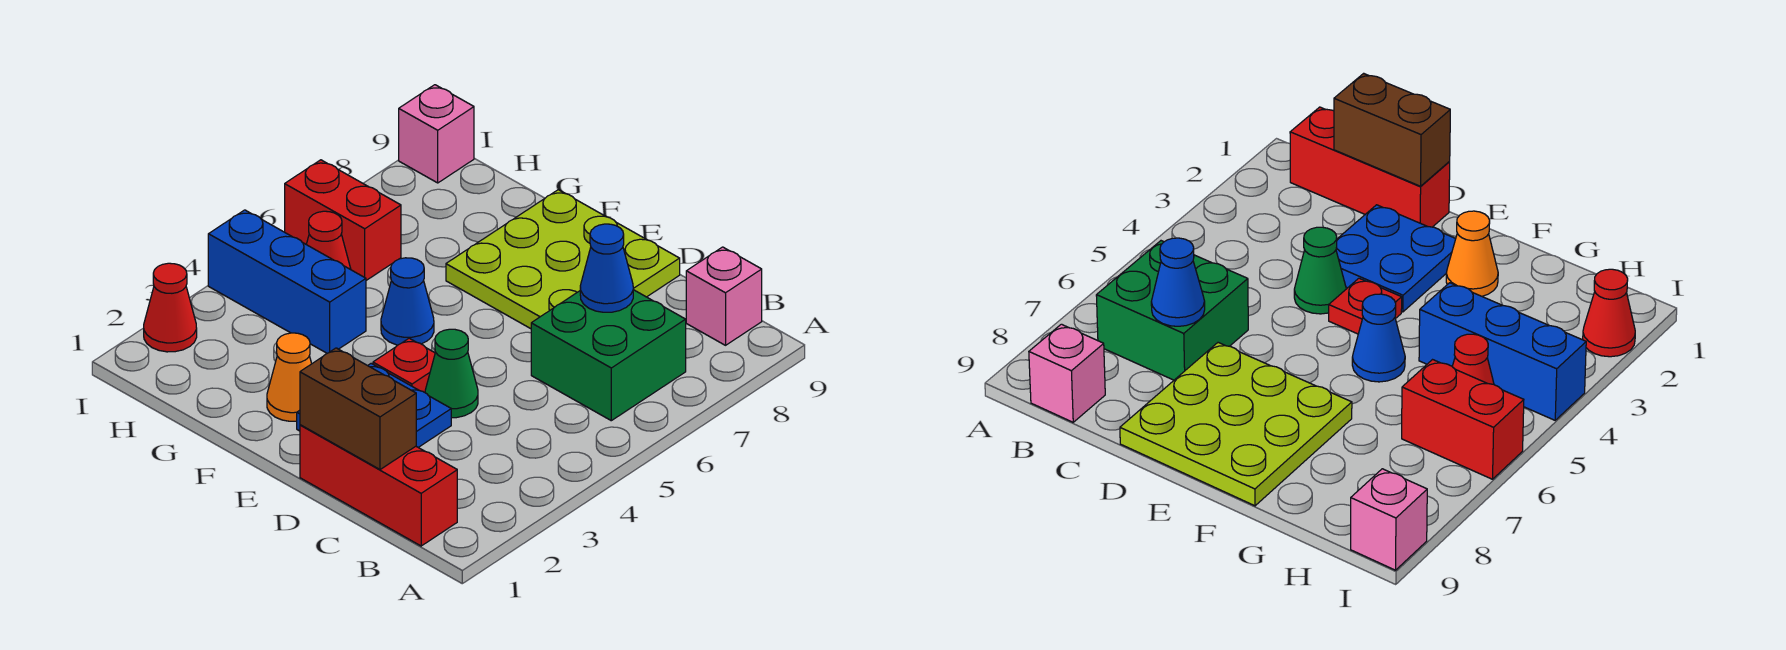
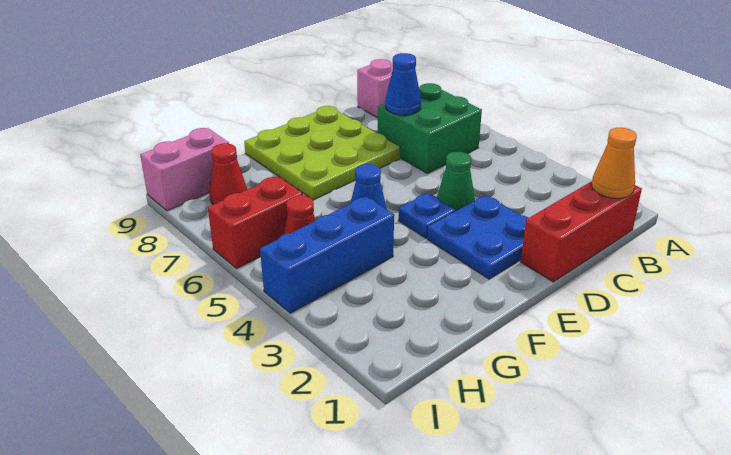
brown brick C1:D1 level 2 -> none
red plate E4 level 1 -> blue plate E4 level 1
orange cone F2 level 1 -> orange cone B1 level 2
red cone I2 level 1 -> red cone H8 level 1
pink brick I9 level 1 -> pink brick H9:I9 level 1

